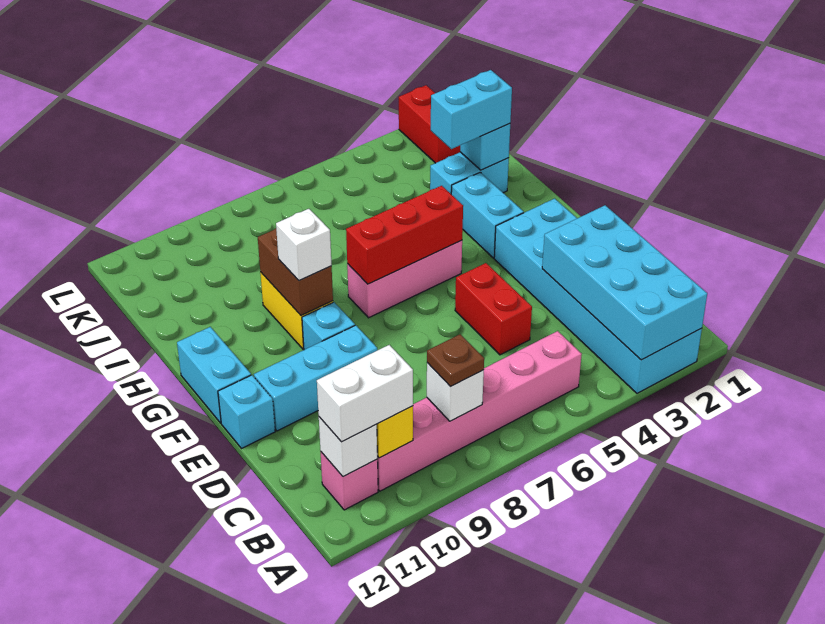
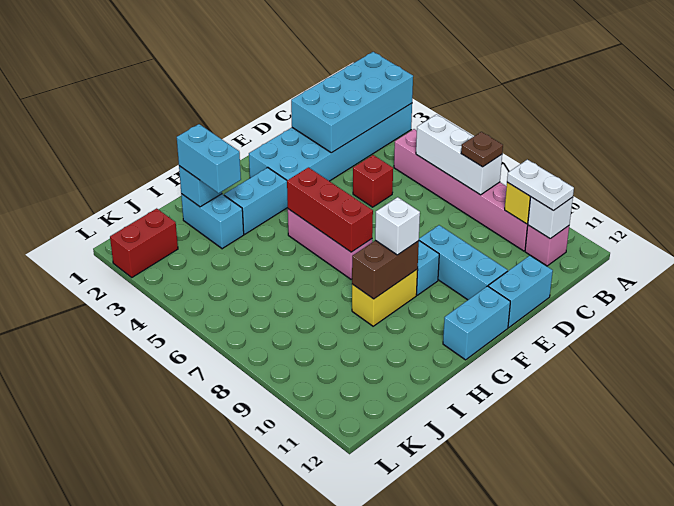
white brick B8 level 2 -> white brick B6:B8 level 2
white brick B10:B11 level 3 -> white plate B10:B11 level 3
red brick D5:E5 level 1 -> red brick D5 level 1
cyan brick E12 level 1 -> cyan brick D12:E12 level 1

